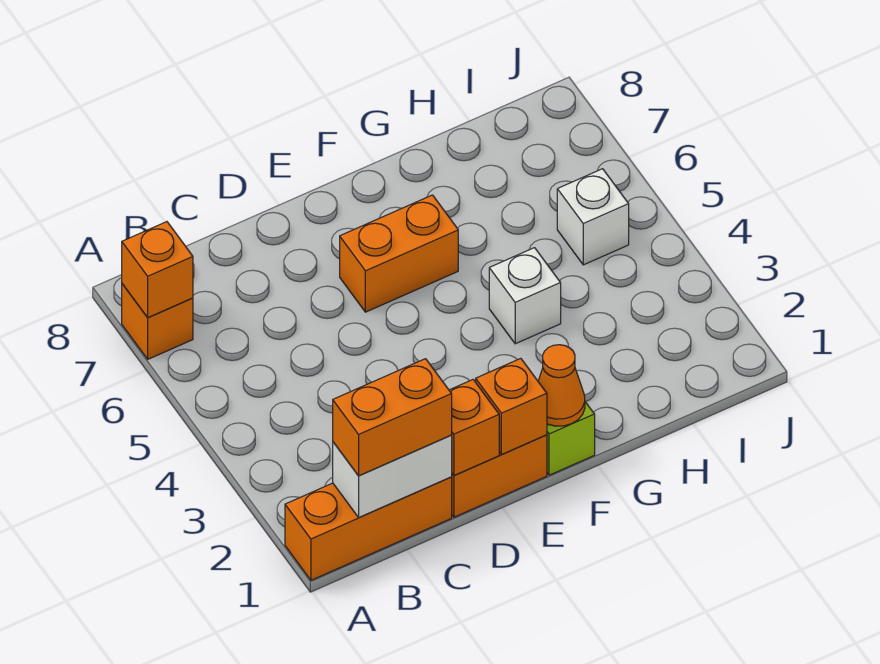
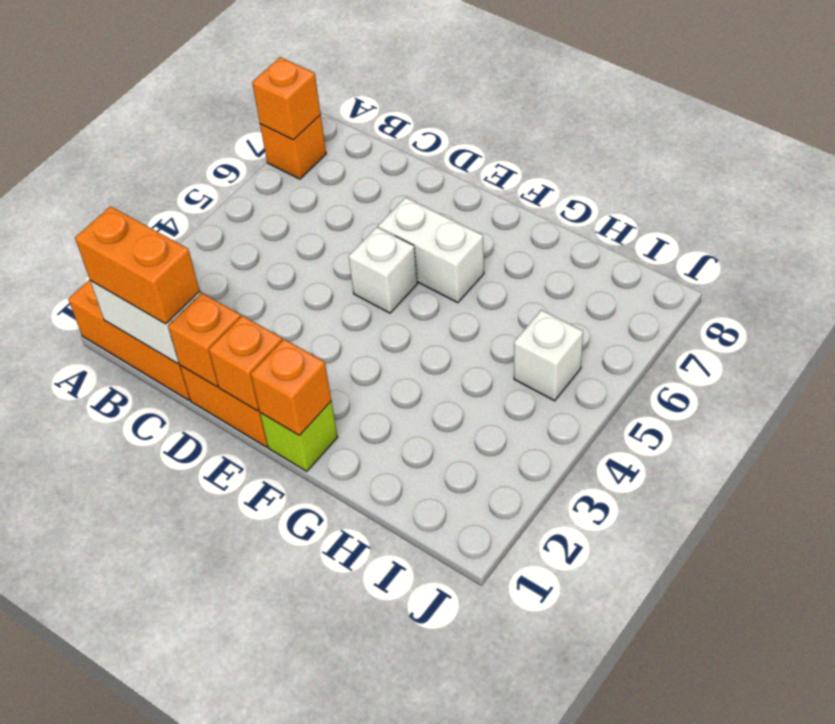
orange brick E6:F6 level 1 -> white brick E6:F6 level 1
orange cone F1 level 2 -> orange brick F1 level 2
white brick G4 level 1 -> white brick E5 level 1

